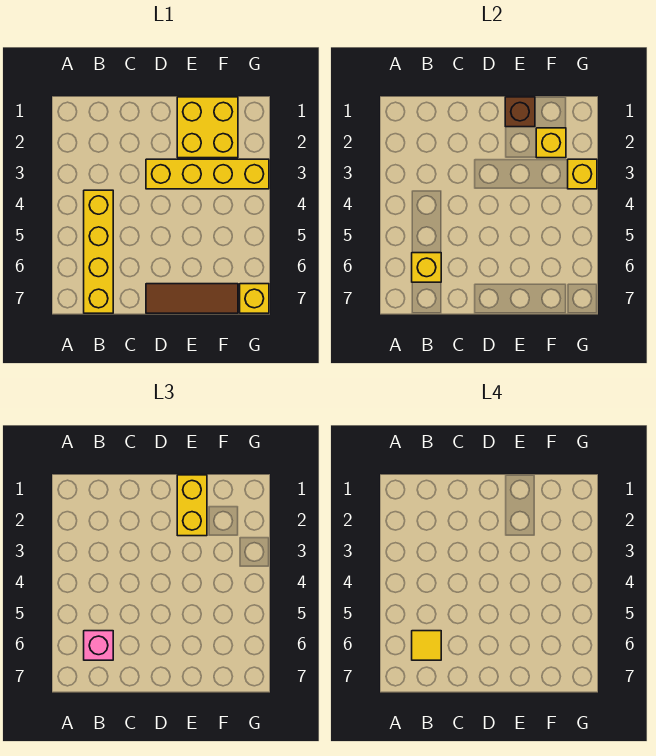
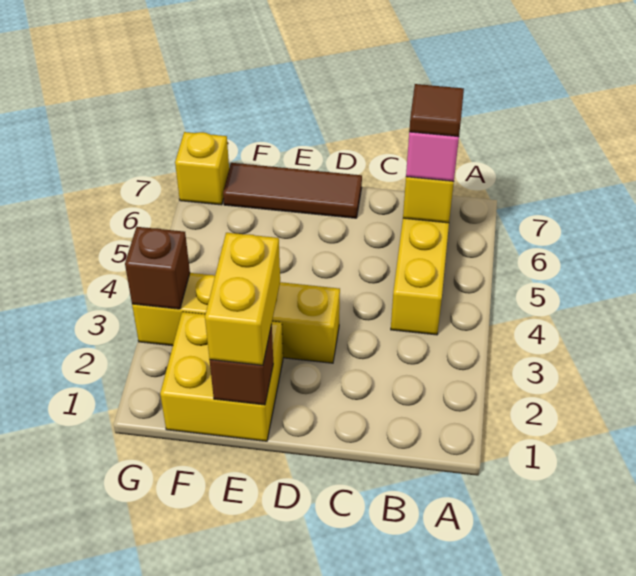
yellow tile B6 level 4 -> brown tile B6 level 4
yellow brick F2 level 2 -> none
yellow brick G3 level 2 -> brown brick G3 level 2

